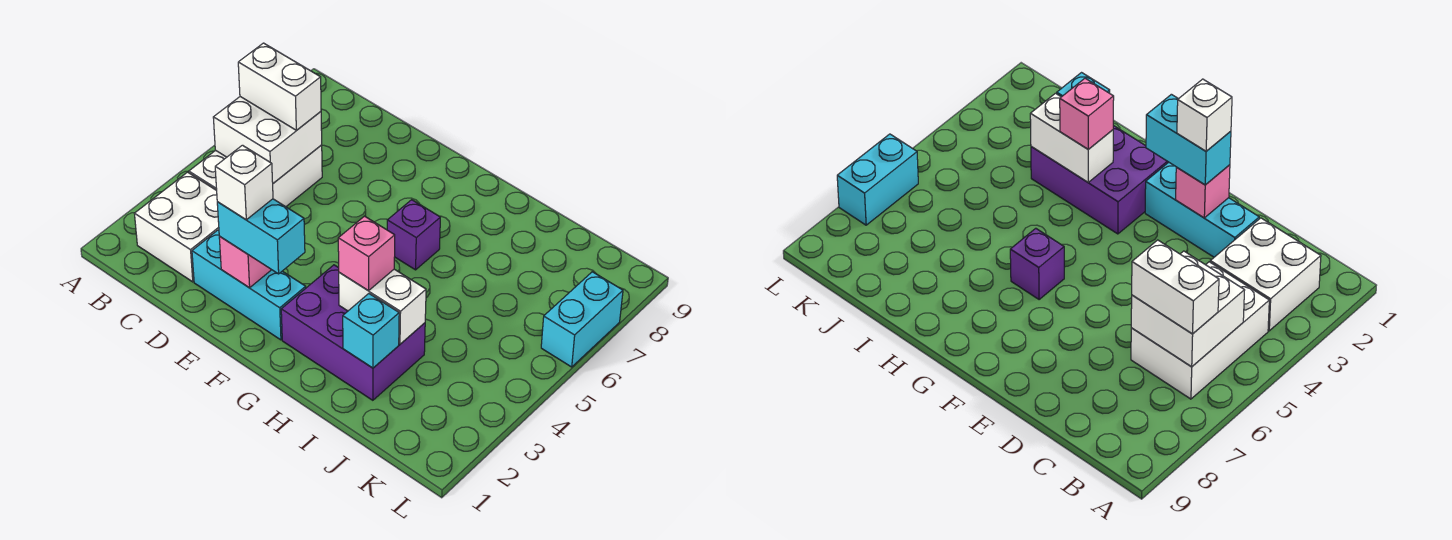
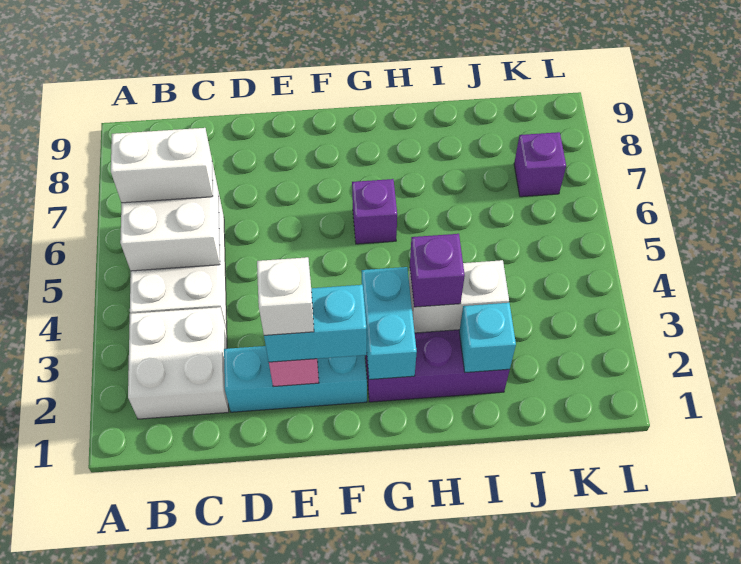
pink brick H3 level 3 -> purple brick H3 level 3
none -> purple brick K7 level 1
cyan brick L6:L7 level 1 -> cyan brick G2:G3 level 2

